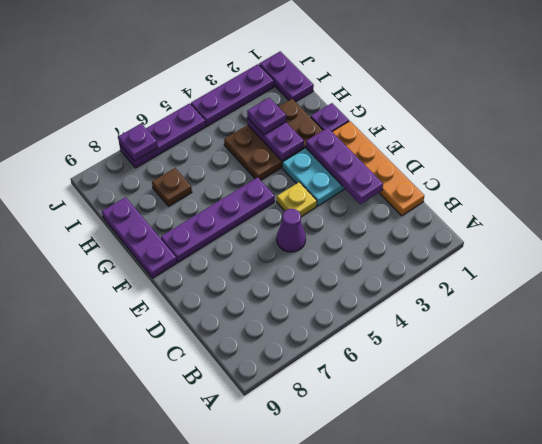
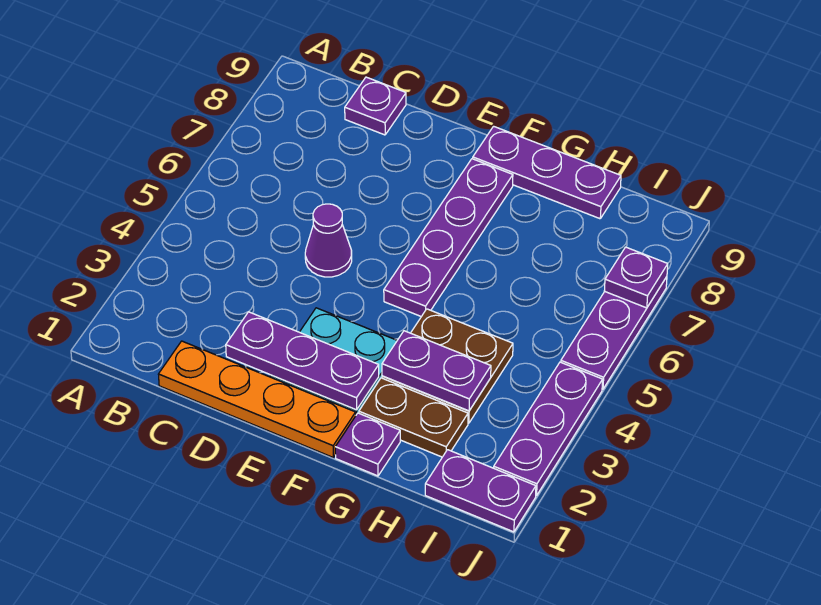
yellow plate E4 level 1 -> none
purple plate H3 level 3 -> purple plate C9 level 1
brown plate H7 level 1 -> none

